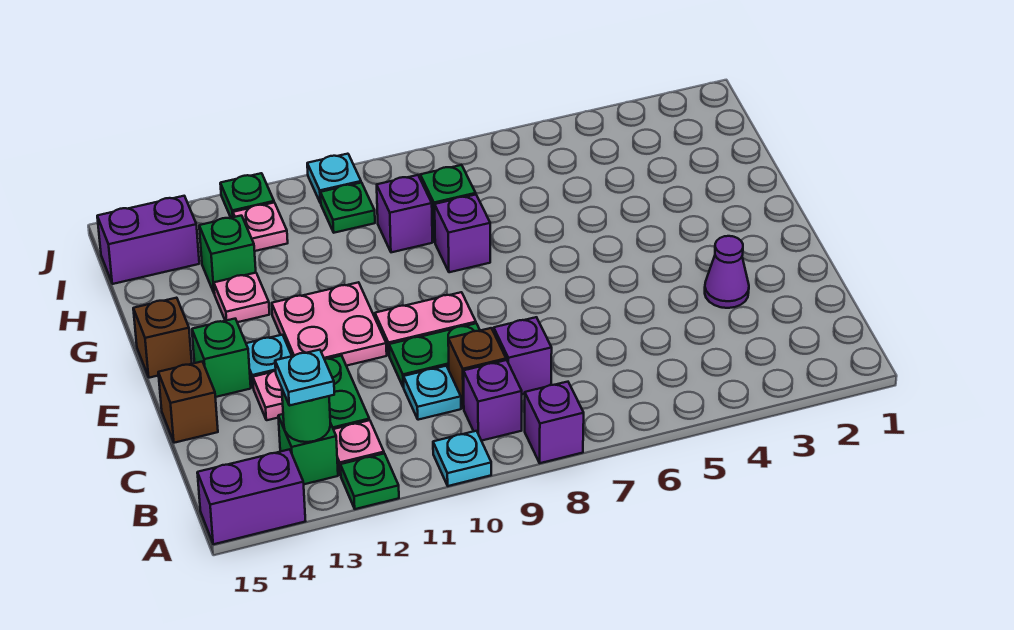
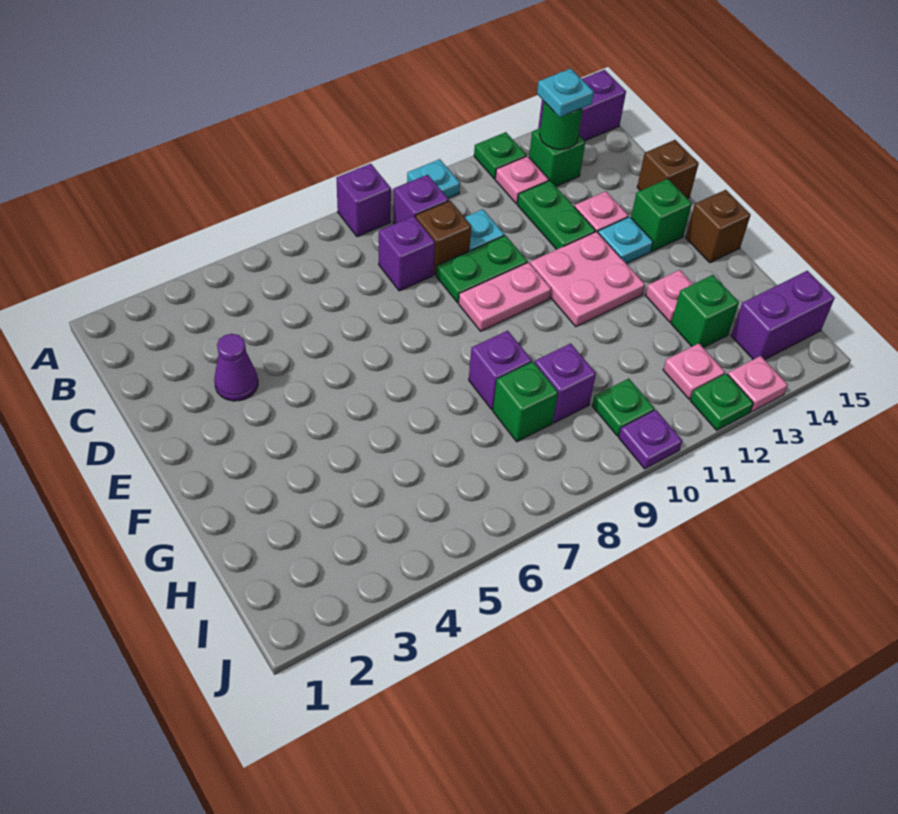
cyan plate J10 level 1 -> purple plate J10 level 1
none -> pink plate J13 level 1

